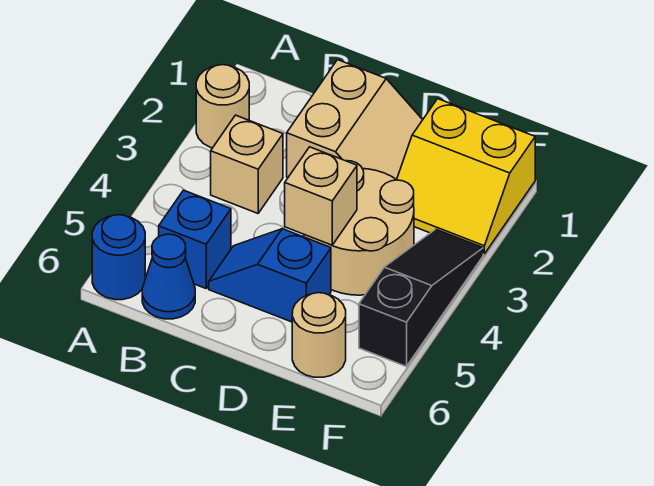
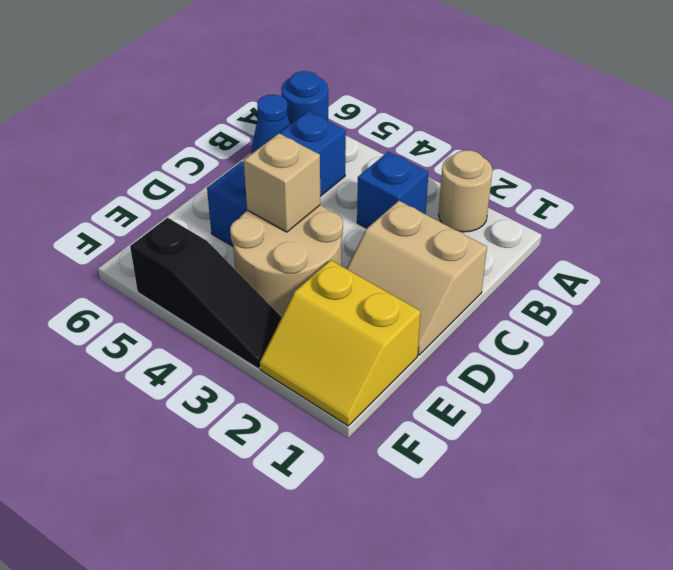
tan brick B3 level 1 -> blue brick B3 level 1
yellow slope E1:F2 level 1 top 1 -> yellow slope E1:F2 level 1 top E
tan round brick E6 level 1 -> none

